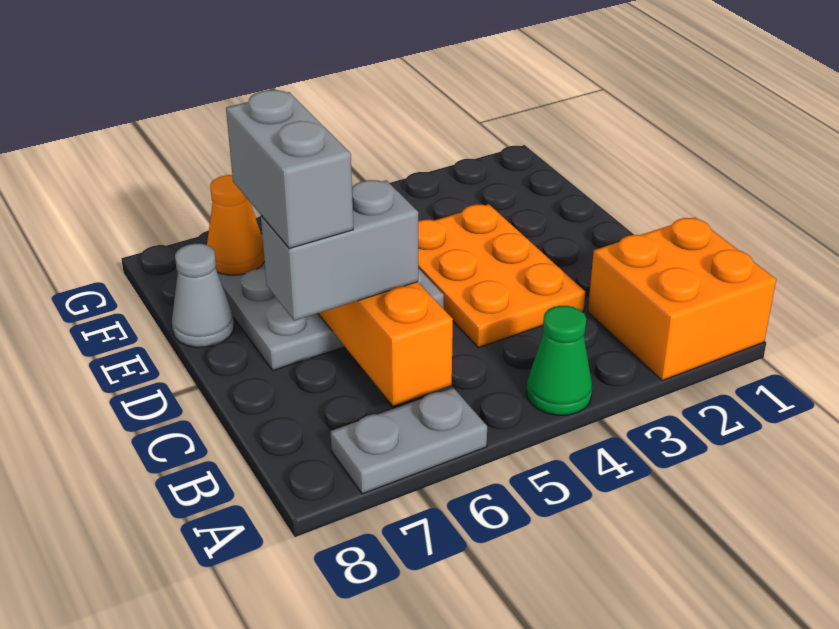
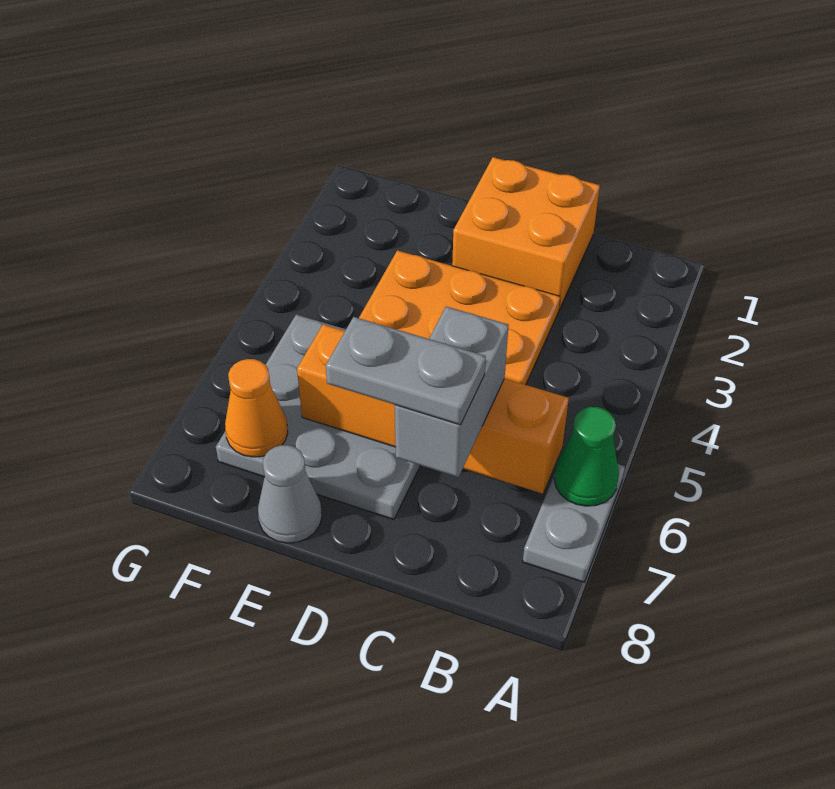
orange brick A1:B2 level 1 -> orange brick C1:D2 level 1
green cone A4 level 1 -> green cone A6 level 2
grey brick C7:D7 level 4 -> grey plate C7:D7 level 4

